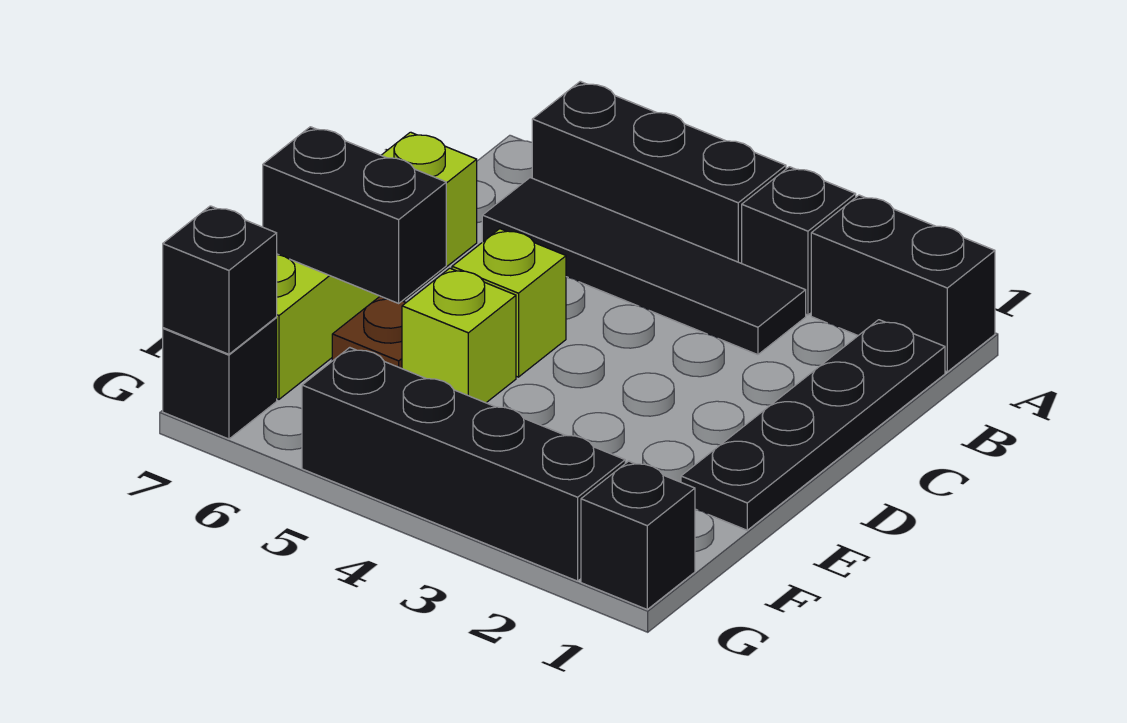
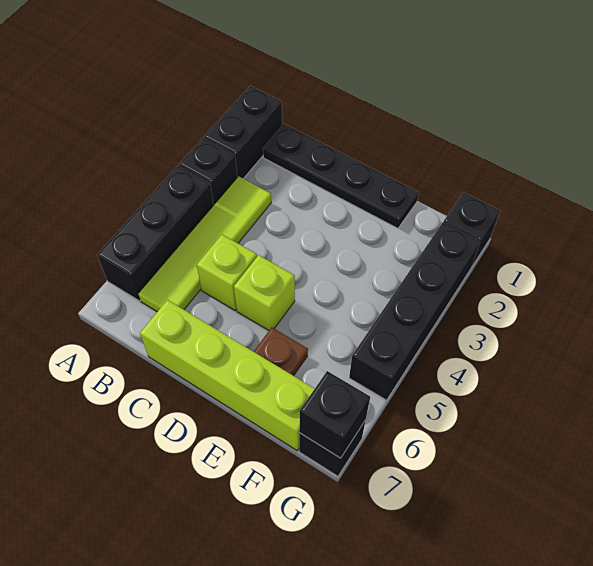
black tile B3:B6 level 1 -> lime tile B3:B6 level 1
lime brick E5 level 1 -> lime brick C5 level 1
black brick E6:E7 level 2 -> none

